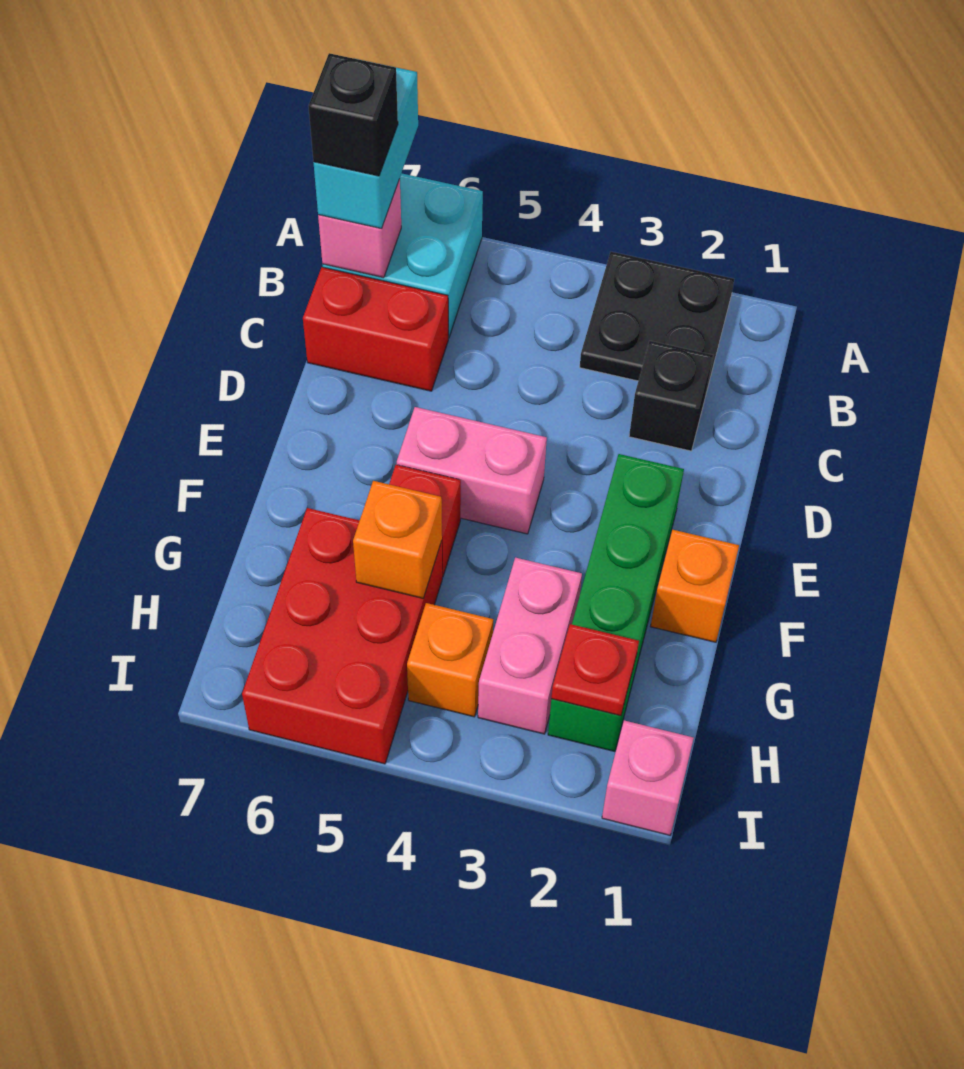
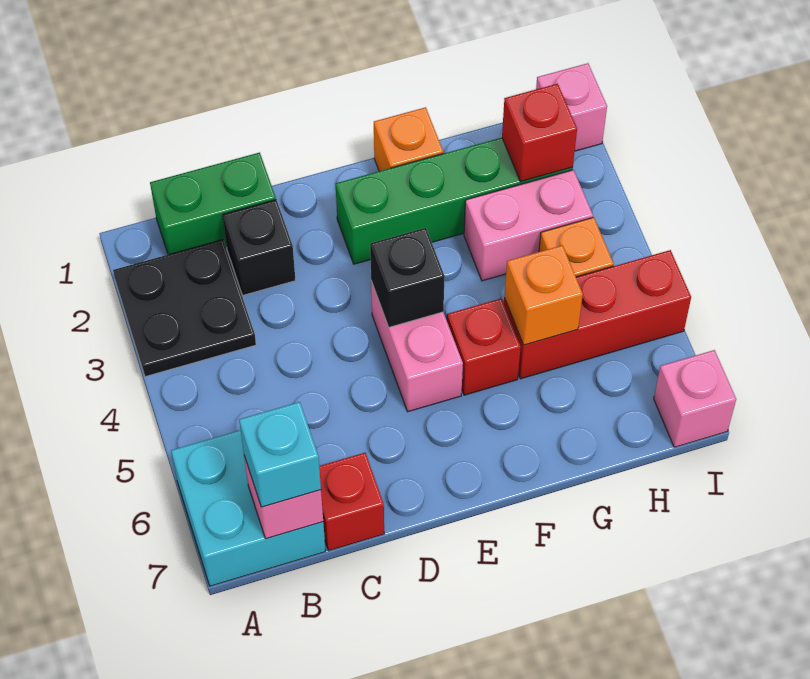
cyan brick A7:B7 level 3 -> cyan brick B7 level 3
none -> green brick B1:C1 level 1
black brick B7 level 4 -> black brick E4 level 2
red brick C6:C7 level 1 -> red brick C7 level 1
red brick G5:I6 level 1 -> red brick G5:I5 level 1
red plate H2 level 2 -> red brick H2 level 2
none -> pink brick I7 level 1

